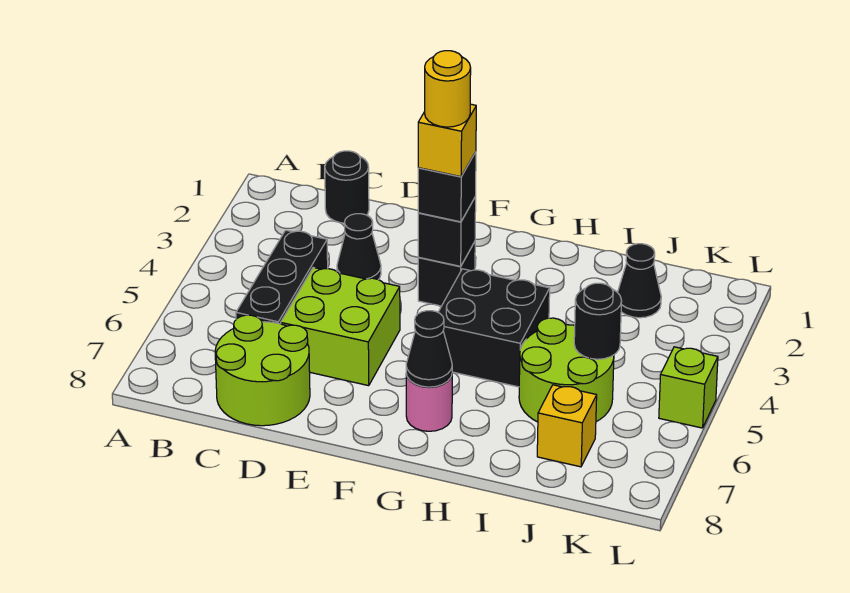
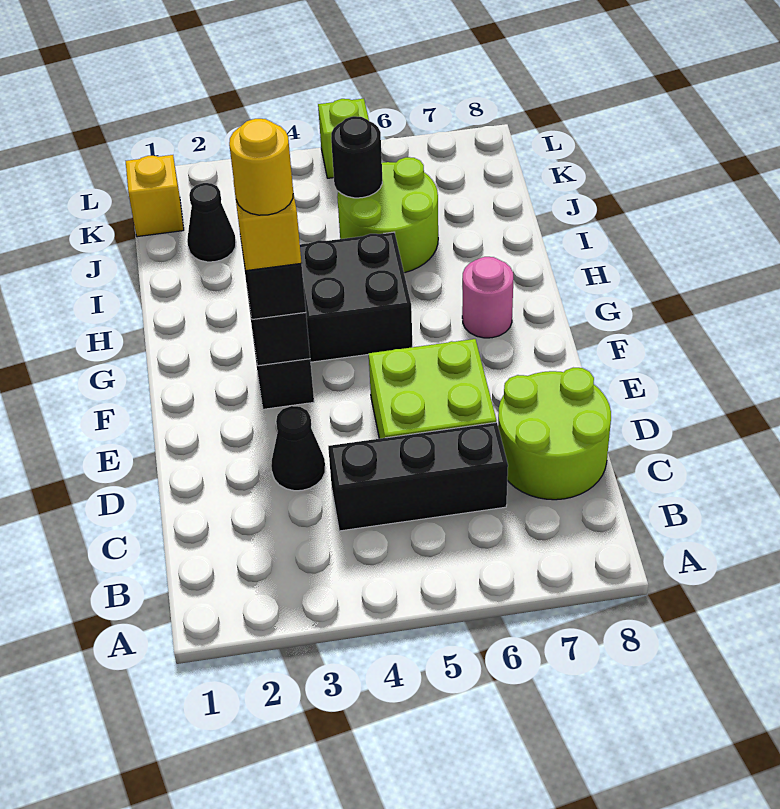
black round brick C1 level 1 -> none
black cone G7 level 2 -> none
yellow brick J7 level 1 -> yellow brick K1 level 1

